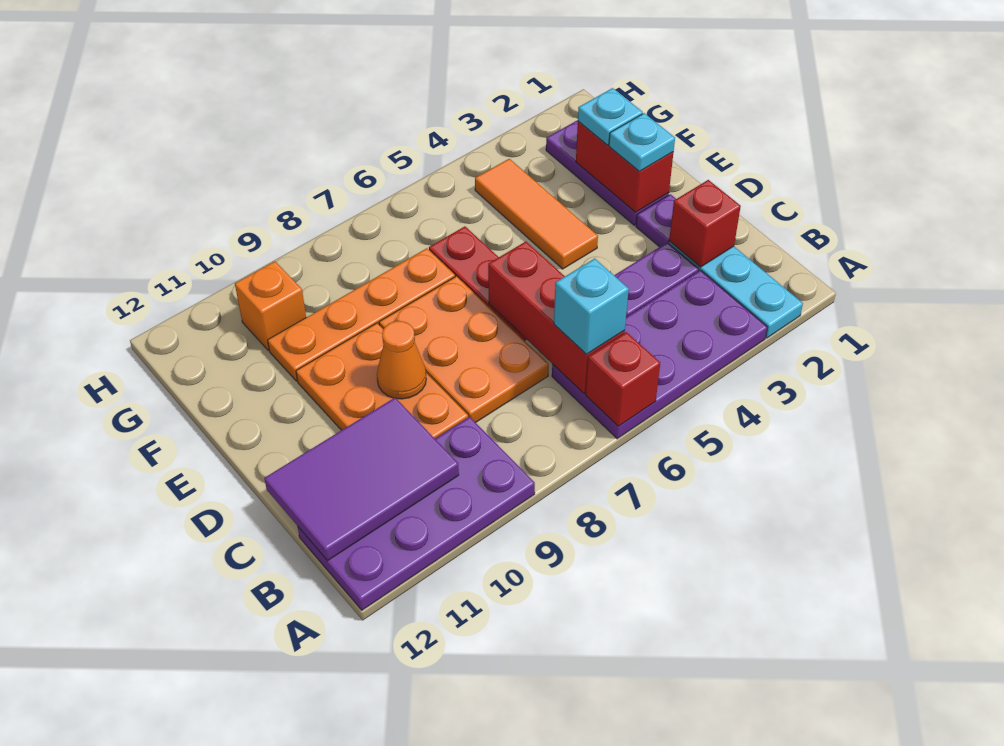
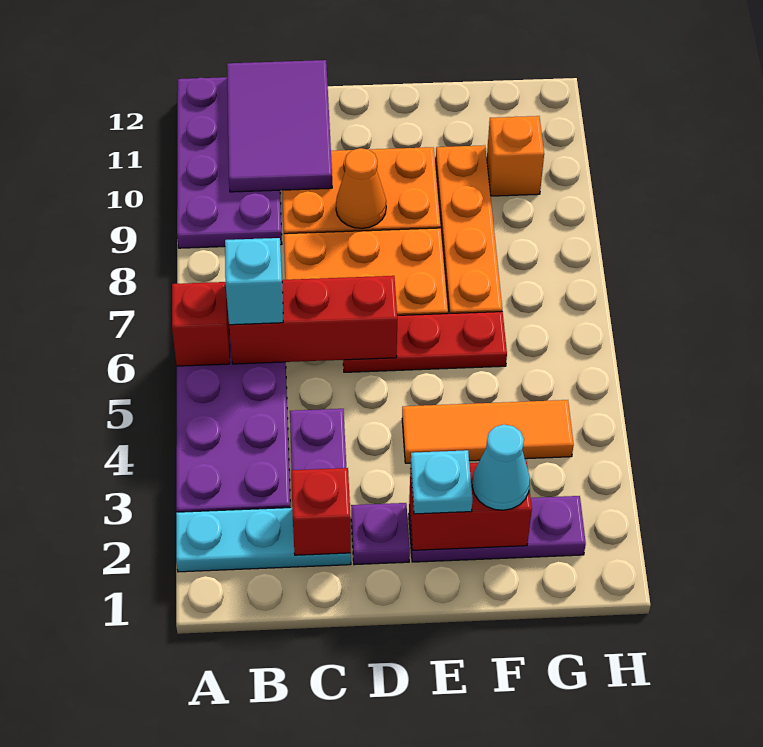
cyan plate F2 level 3 -> cyan cone F2 level 3

